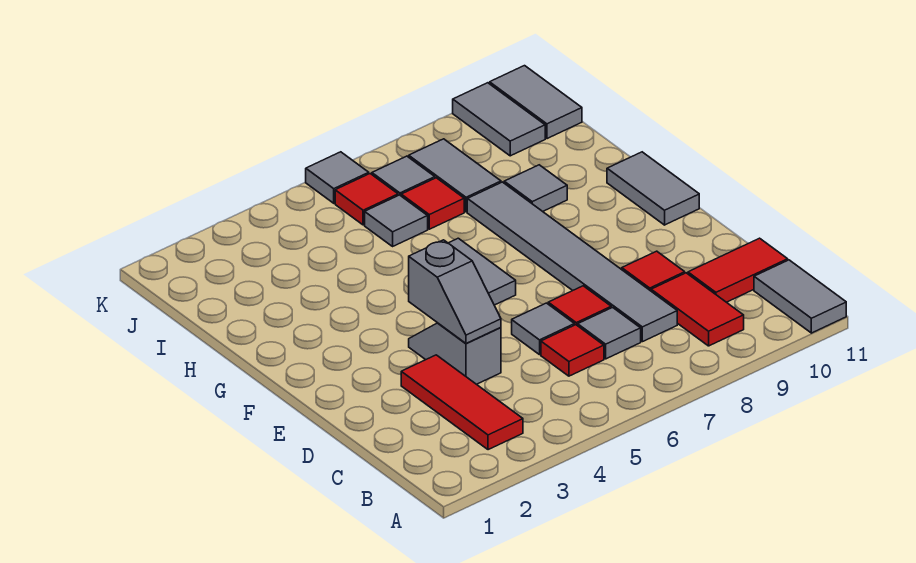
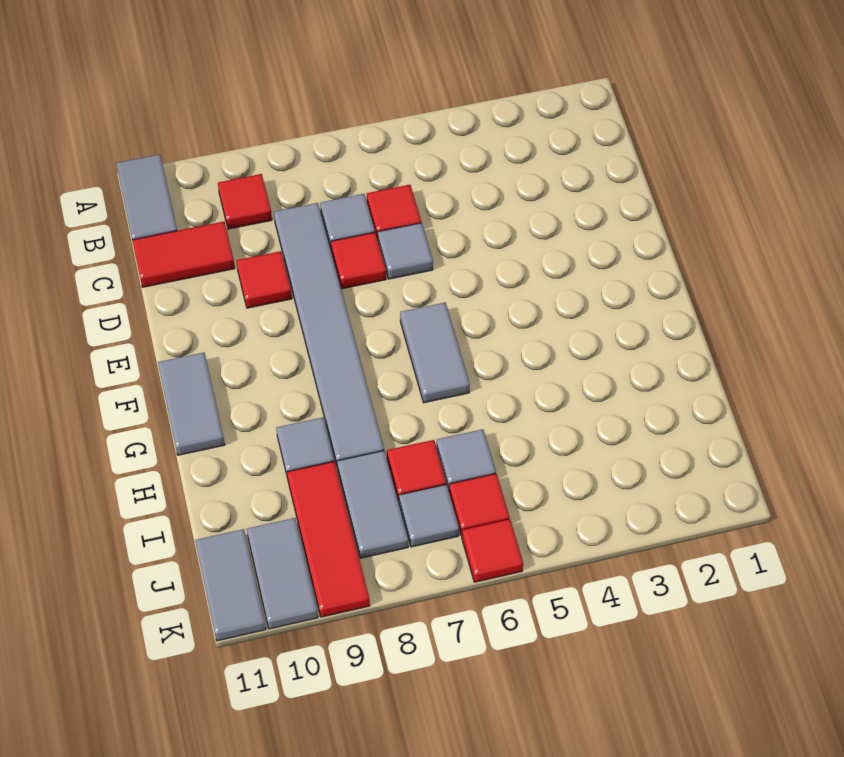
red tile B3:D3 level 1 -> red tile I9:K9 level 1
red tile B9:C9 level 1 -> red tile B9 level 1
grey slope D4:E4 level 1 top D -> none
grey slope D4:E4 level 2 top E -> none
grey tile K6 level 1 -> red tile K6 level 1

